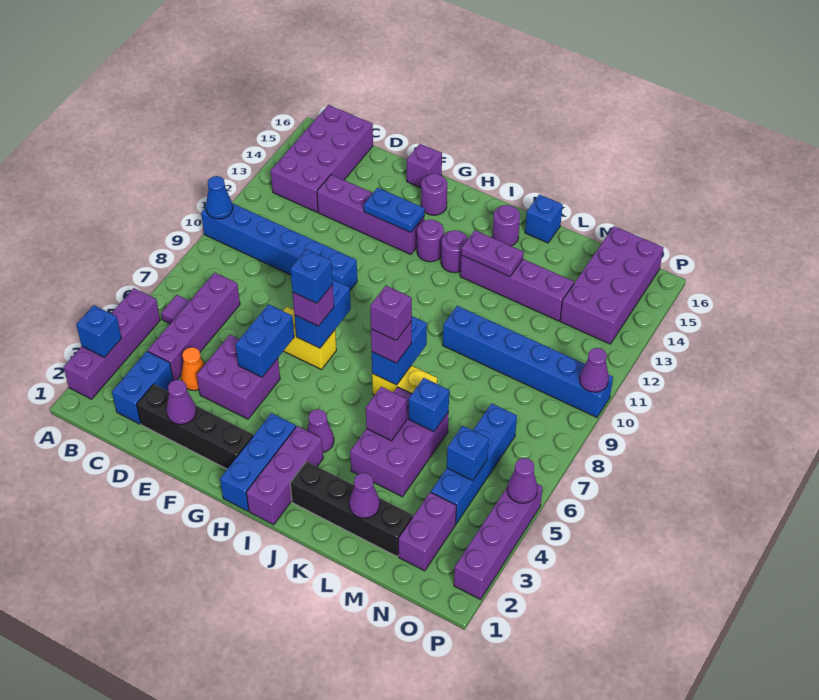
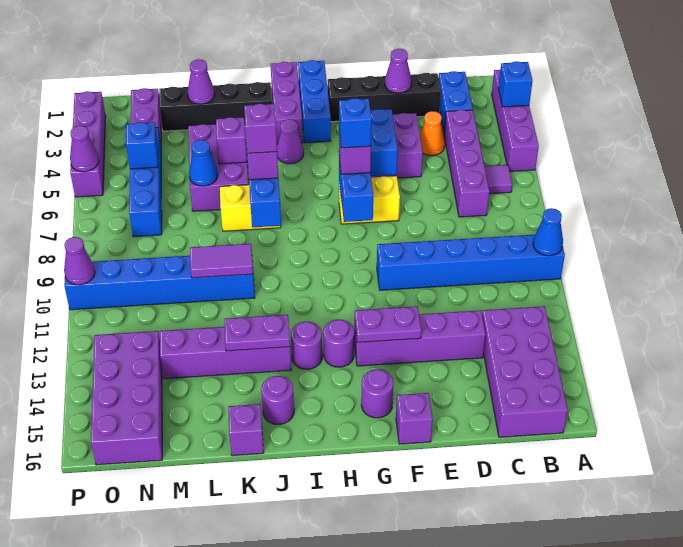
blue plate F13:G13 level 2 -> purple plate F13:G13 level 2
none -> purple tile K10:L10 level 2
blue brick K16 level 1 -> purple brick K16 level 1
blue brick L6 level 2 -> blue cone L6 level 2

